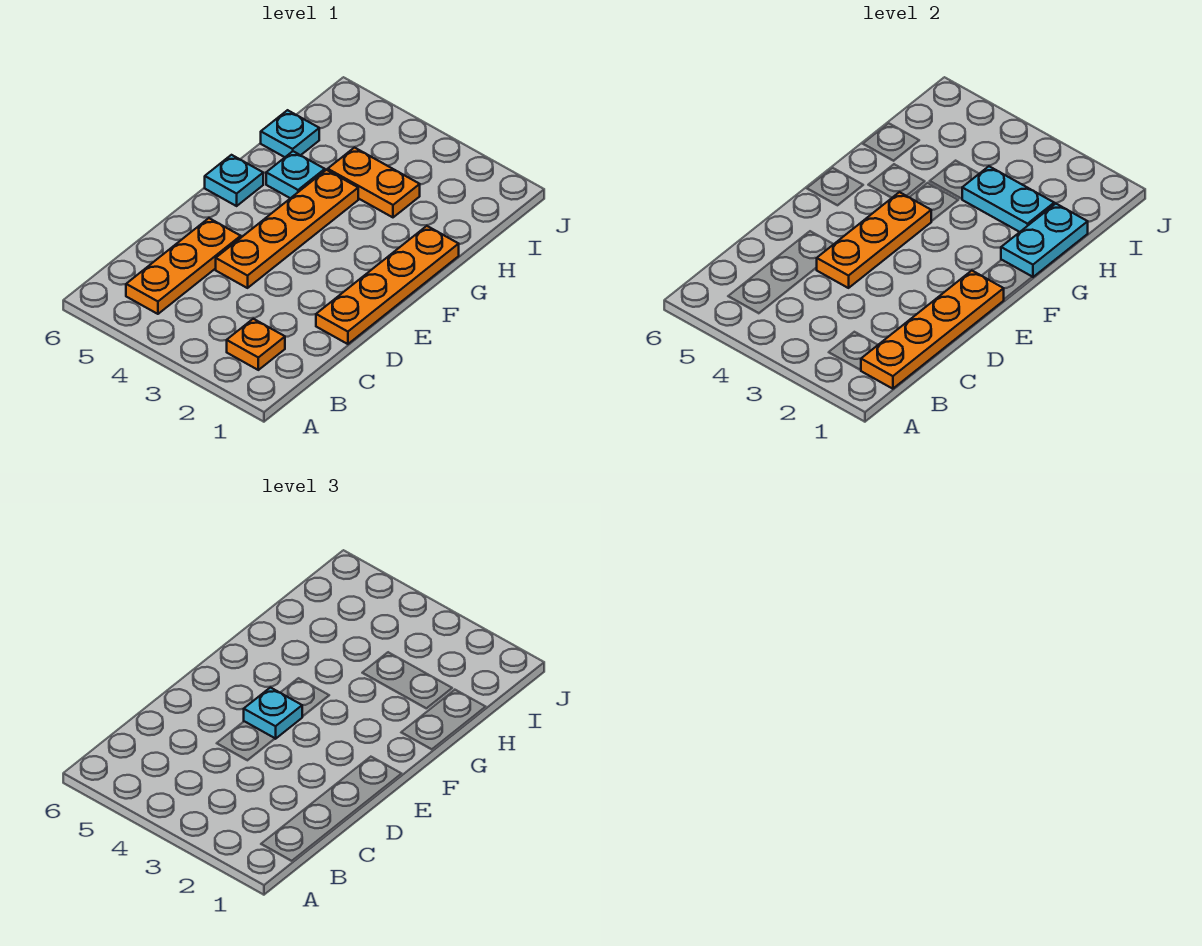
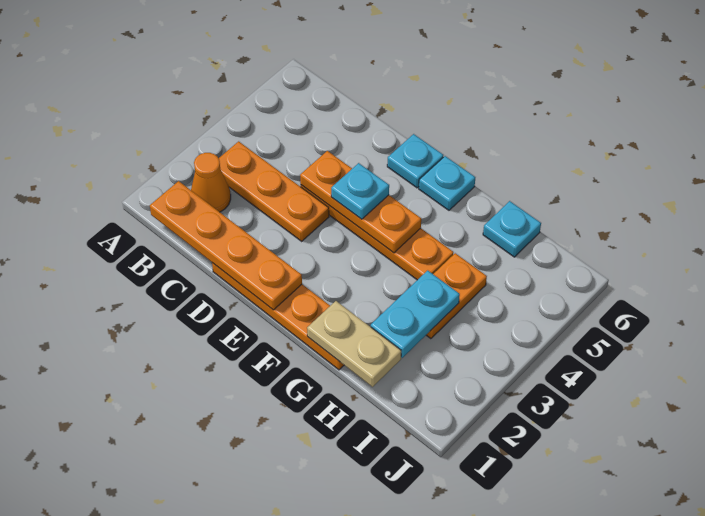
orange plate B2 level 1 -> orange cone B2 level 1
orange plate B5:D5 level 1 -> orange plate B3:D3 level 1
cyan plate G1:H1 level 2 -> tan plate G1:H1 level 2
cyan plate G5 level 1 -> cyan plate E6 level 1

